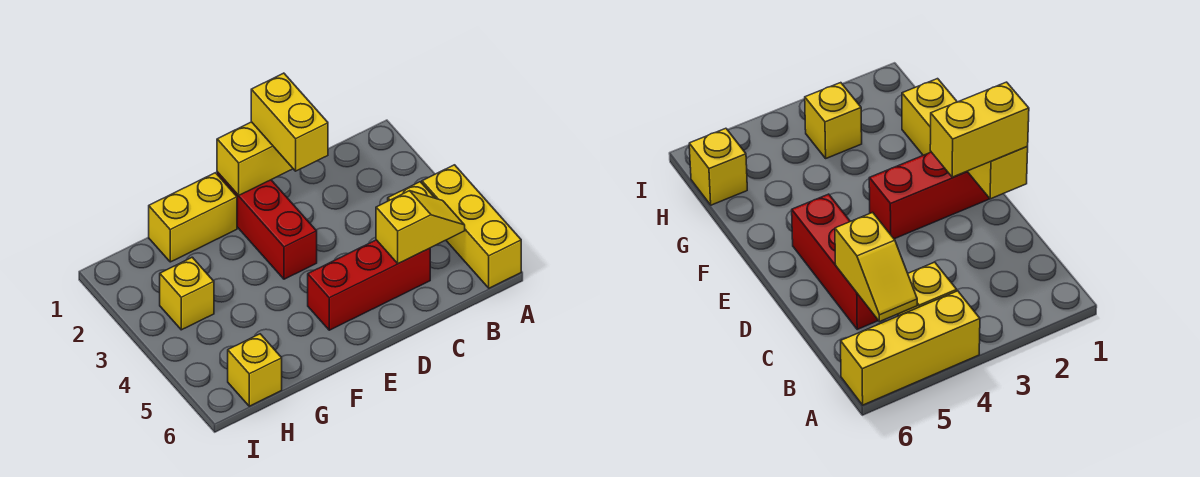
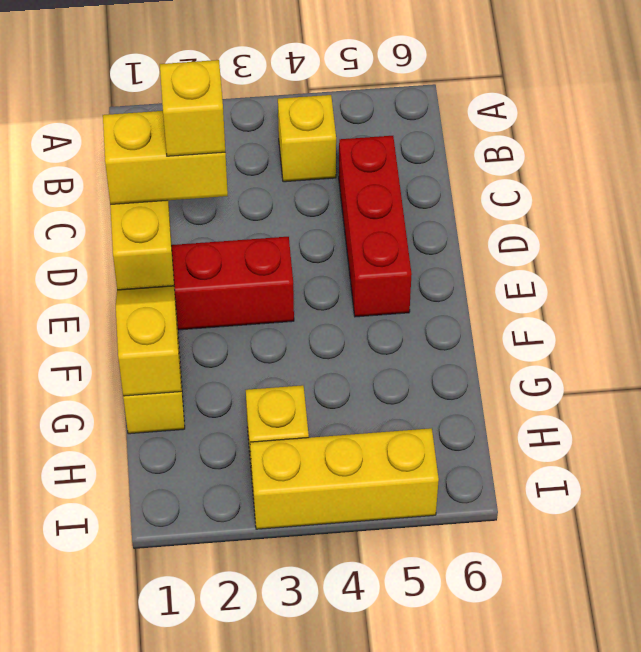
yellow brick A4:A6 level 1 -> yellow brick I3:I5 level 1
yellow slope B5:C5 level 2 top C -> yellow slope F1:G1 level 2 top G
yellow brick H6 level 1 -> yellow brick D2 level 4

